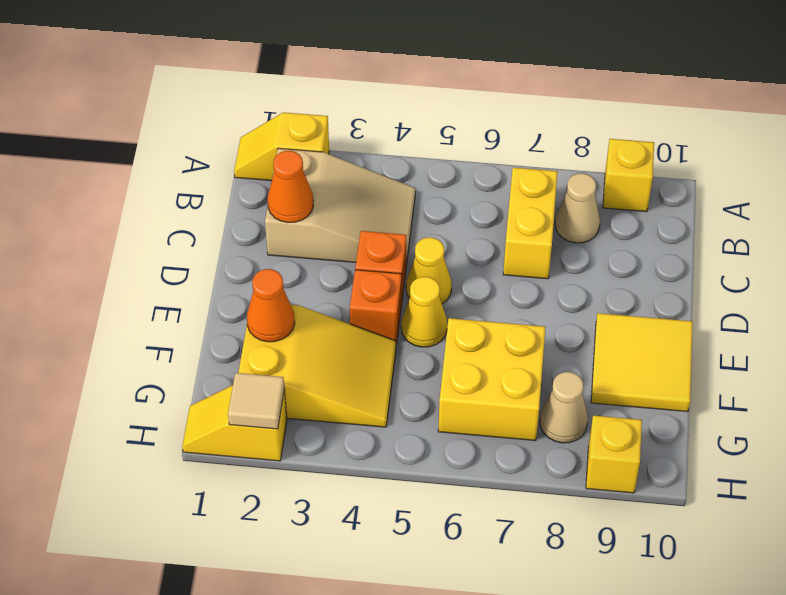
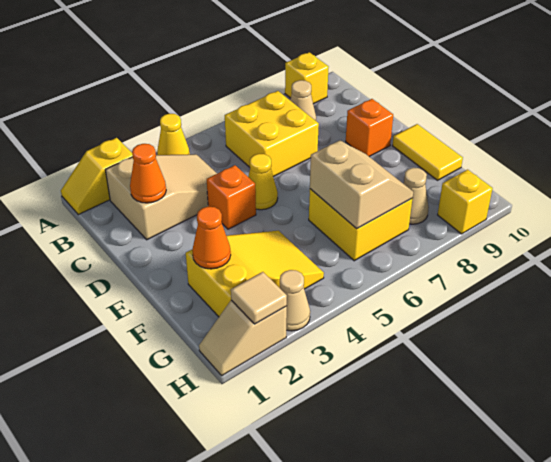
yellow brick B7:C7 level 1 -> yellow brick B6:C7 level 1
orange brick E4 level 1 -> orange brick D9 level 1
yellow cone E5 level 1 -> yellow cone A4 level 1
yellow tile E9:F10 level 1 -> yellow tile E10:F10 level 1
none -> tan slope F6:G7 level 2 top 6
yellow slope H1:H2 level 1 top 2 -> tan slope H1:H2 level 1 top 2
none -> tan cone H3 level 1

